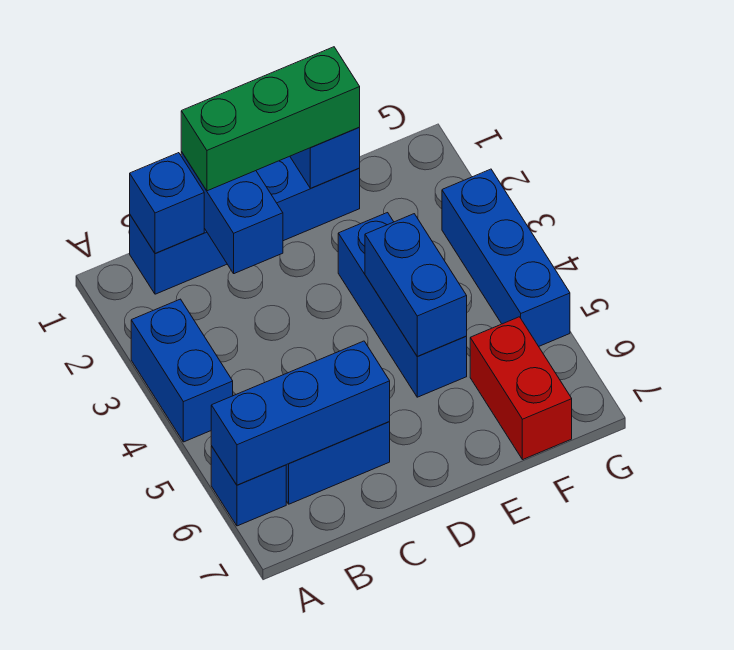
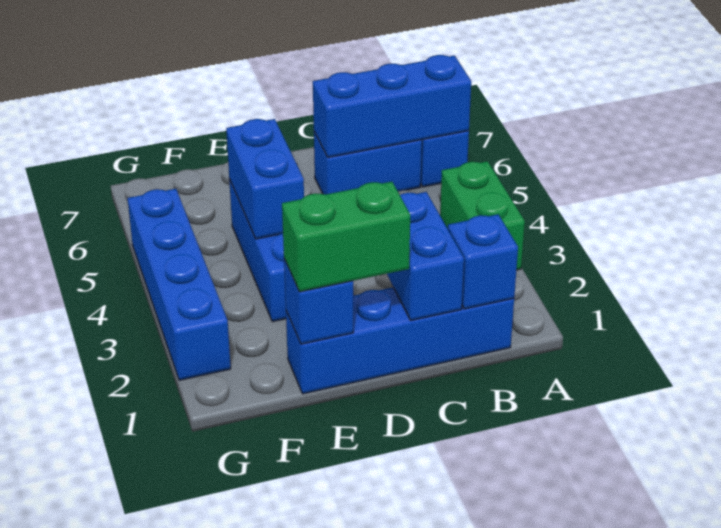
blue brick A3:A4 level 1 -> green brick A3:A4 level 1
green brick C1:E1 level 3 -> green brick D1:E1 level 3
red brick F6:F7 level 1 -> none
blue brick G3:G5 level 1 -> blue brick G2:G5 level 1

